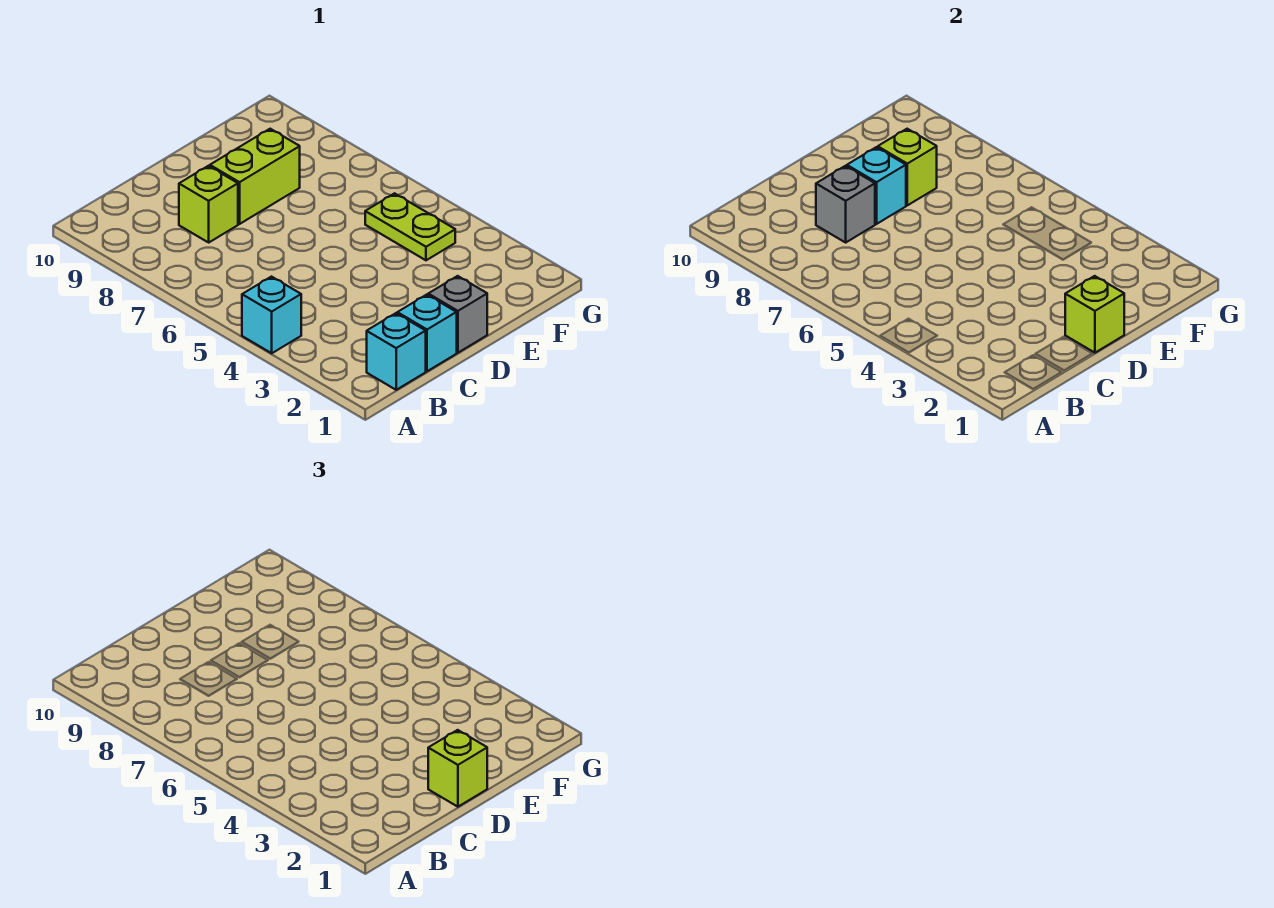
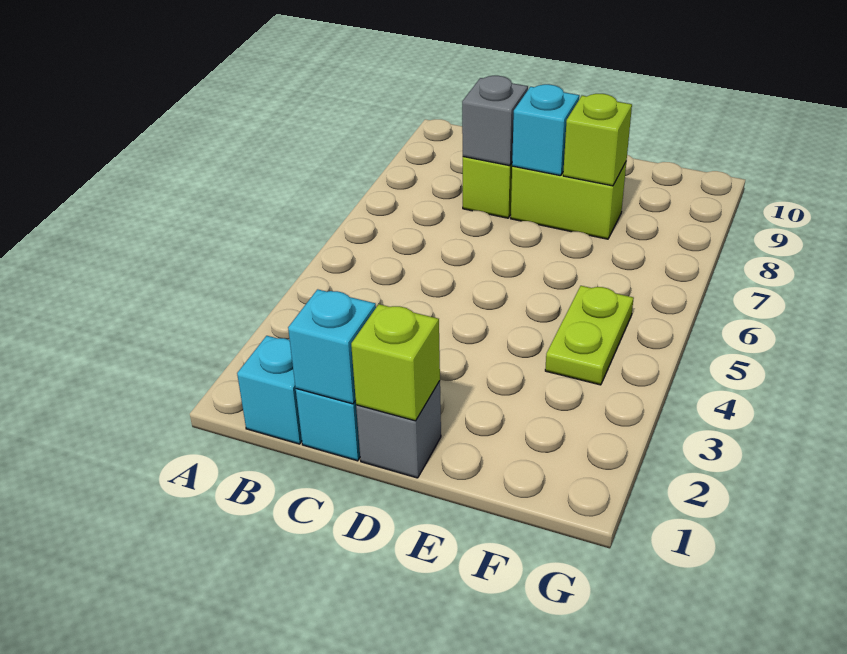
cyan brick A4 level 1 -> cyan brick C1 level 2
lime brick D1 level 3 -> none

